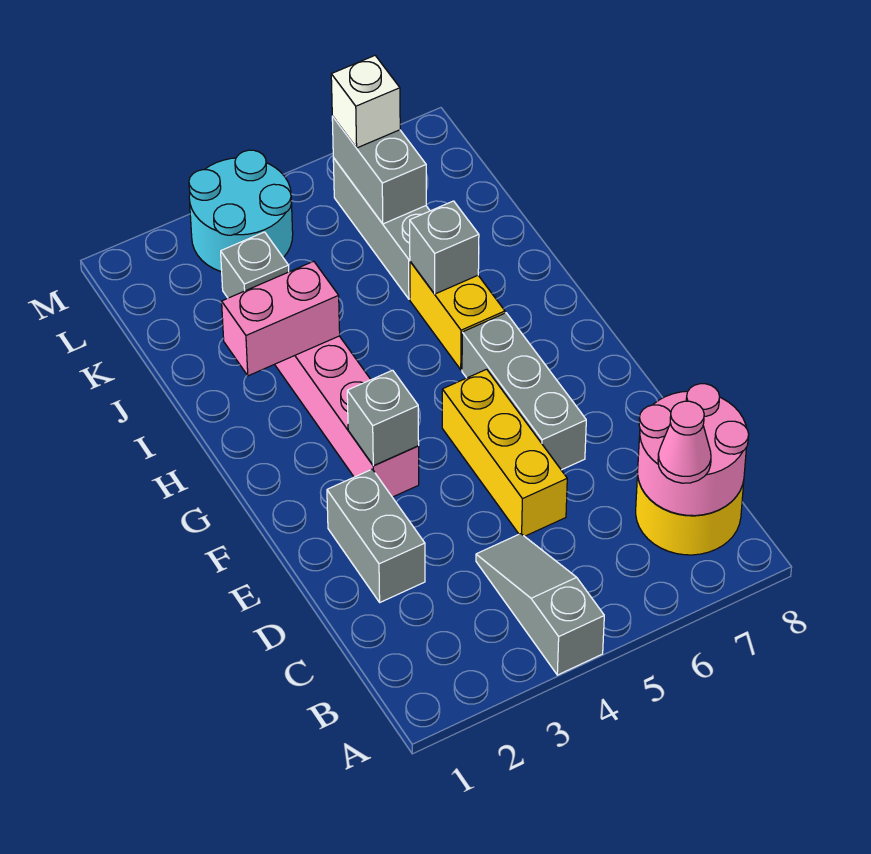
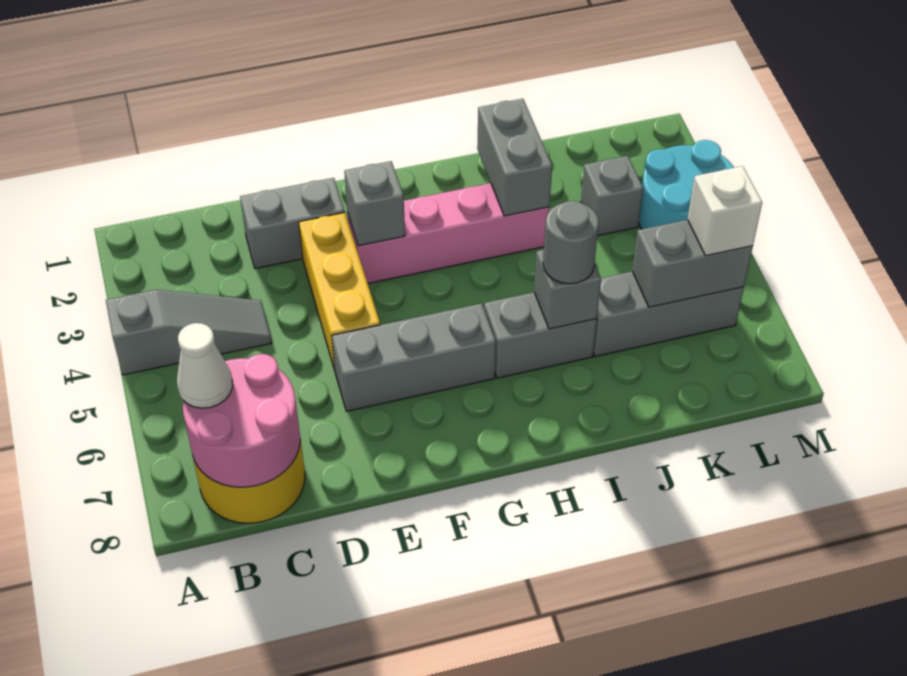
pink cone B7 level 3 -> white cone B7 level 3
yellow brick D5:F5 level 1 -> yellow brick E3:E5 level 1
yellow brick H6:I6 level 1 -> grey brick H6:I6 level 1
pink brick I2:I3 level 2 -> grey brick I2:I3 level 2
none -> grey round brick I6 level 3

